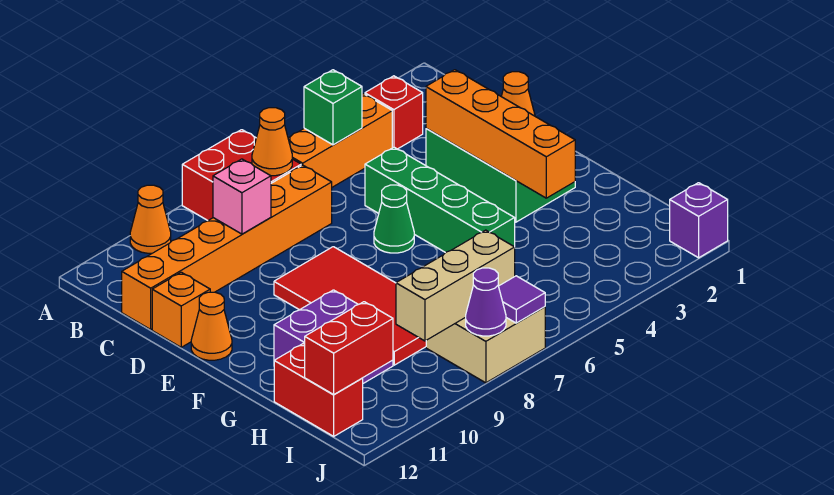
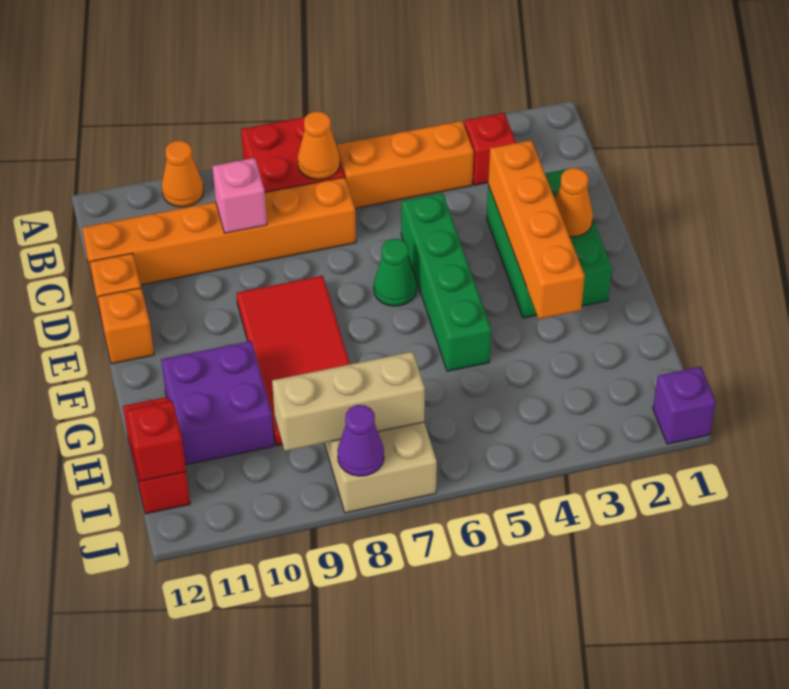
green brick B5 level 2 -> none
orange cone E12 level 1 -> orange brick E12 level 1
red brick I11:I12 level 2 -> red brick I12 level 2
purple tile J7 level 2 -> none

